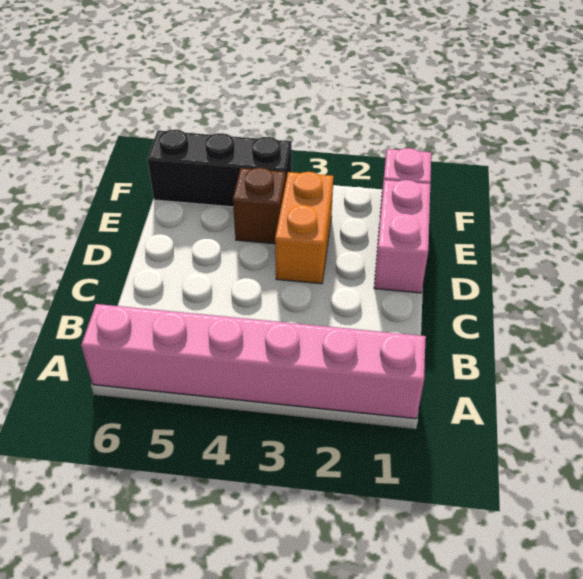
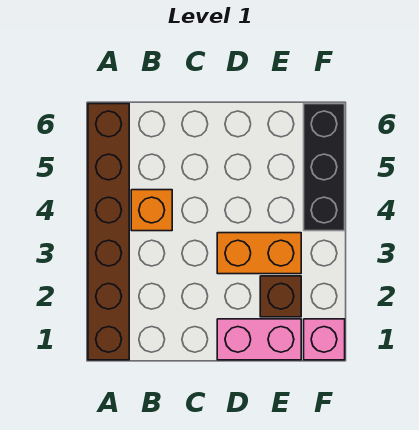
pink brick A1:A6 level 1 -> brown brick A1:A6 level 1
none -> orange brick B4 level 1
brown brick E4 level 1 -> brown brick E2 level 1

